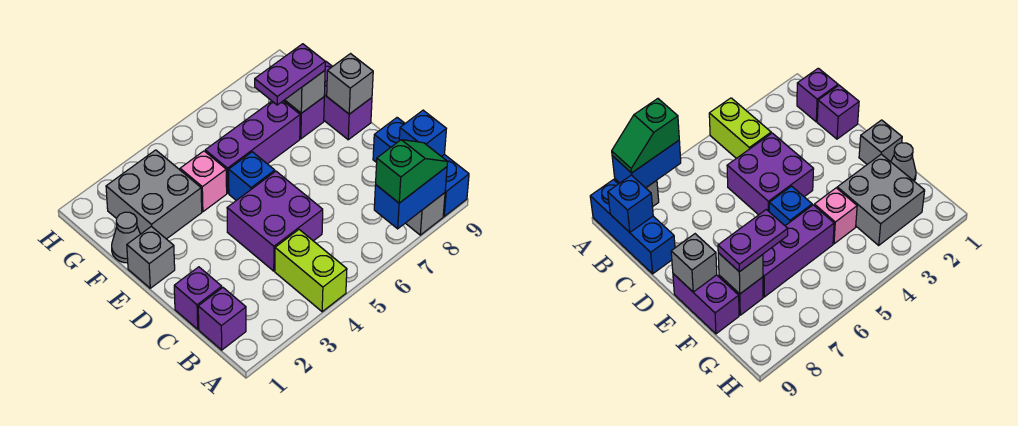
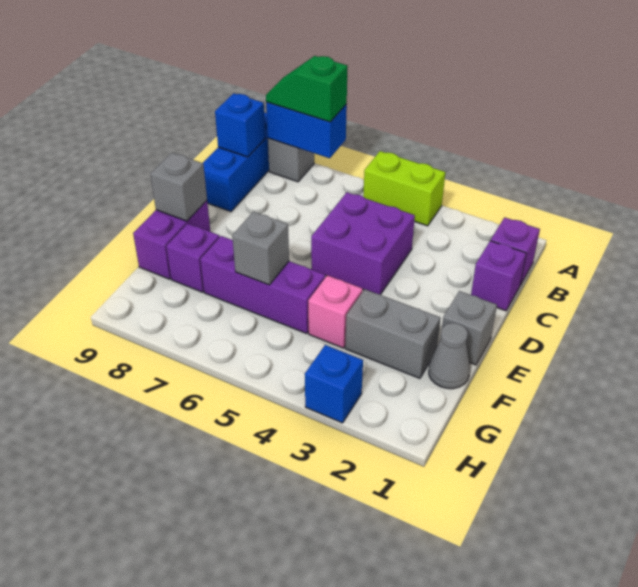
lime brick A4:B4 level 1 -> lime brick A4:A5 level 1
blue brick E5 level 1 -> blue brick H3 level 1
grey brick F2:G3 level 1 -> grey brick F2:F3 level 1
purple plate F7:F8 level 3 -> none
grey brick F8 level 2 -> grey brick F6 level 2

